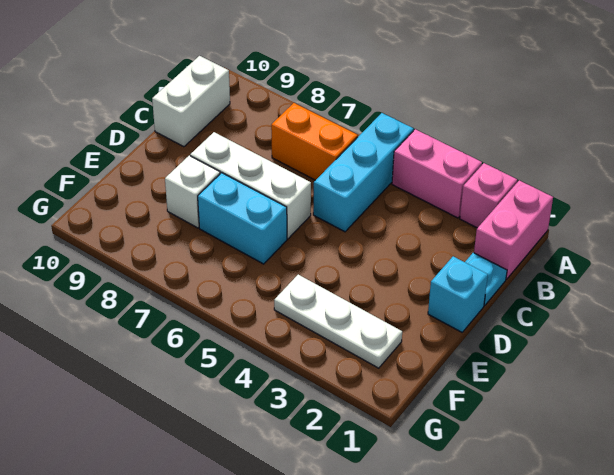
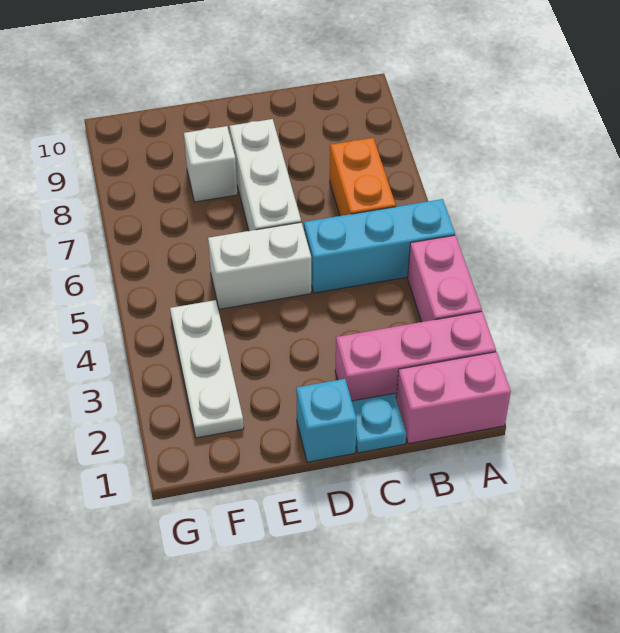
pink brick A2 level 1 -> pink brick A2:C2 level 1
white brick B10:C10 level 1 -> white brick D5:E5 level 1
cyan brick E6:E7 level 1 -> none

